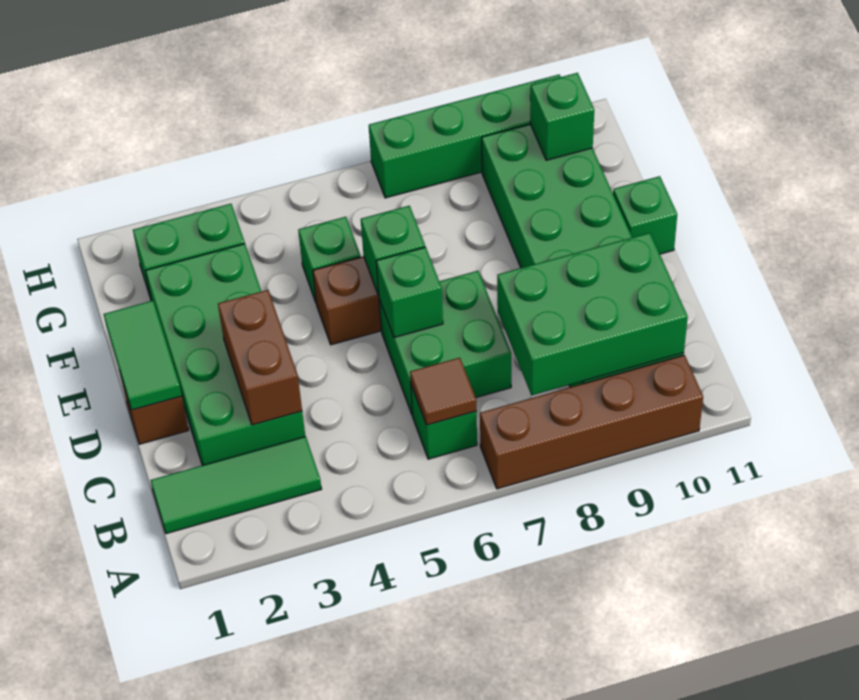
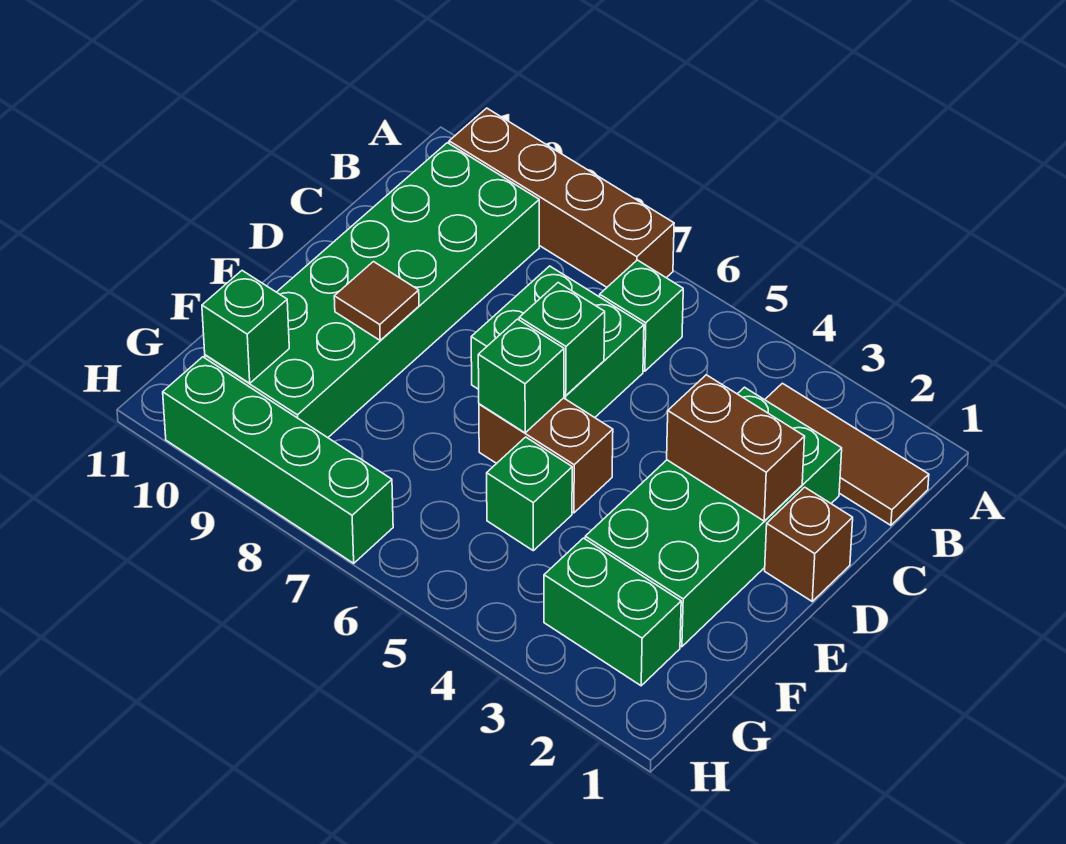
green tile B1:B3 level 1 -> brown tile B1:B3 level 1
brown tile B6 level 2 -> brown tile E9 level 2
green brick B8:C10 level 2 -> none
brown brick C3:D3 level 2 -> brown brick D2:D3 level 2
green tile D1:E1 level 2 -> none
green brick E11 level 1 -> none

